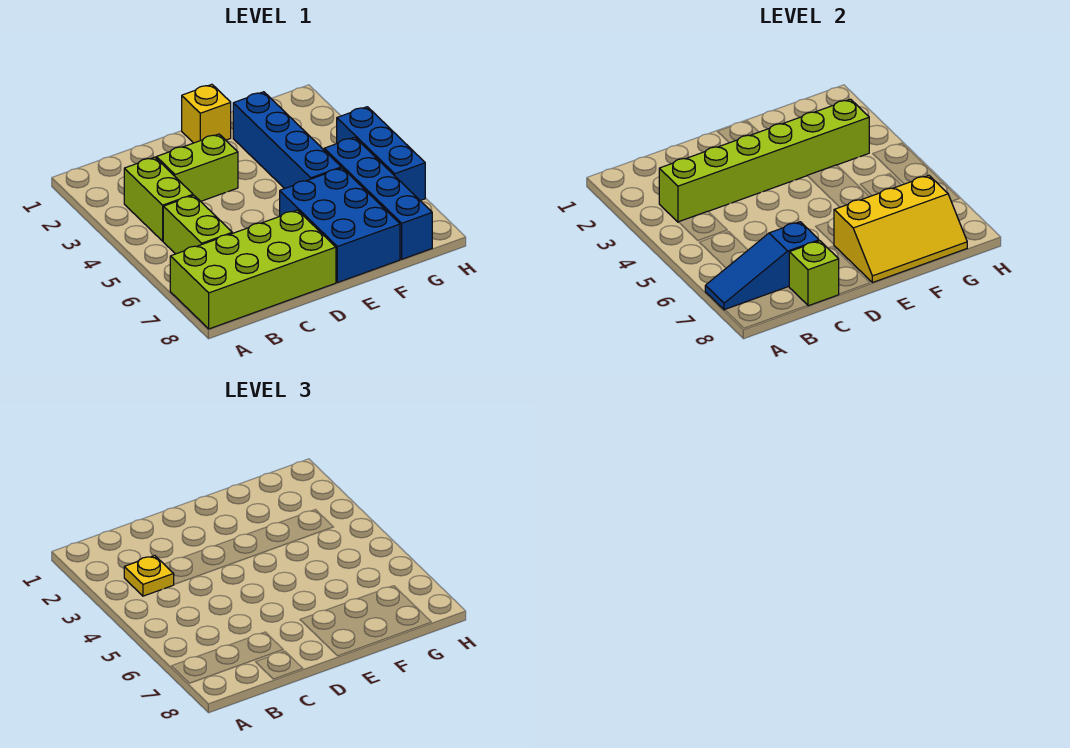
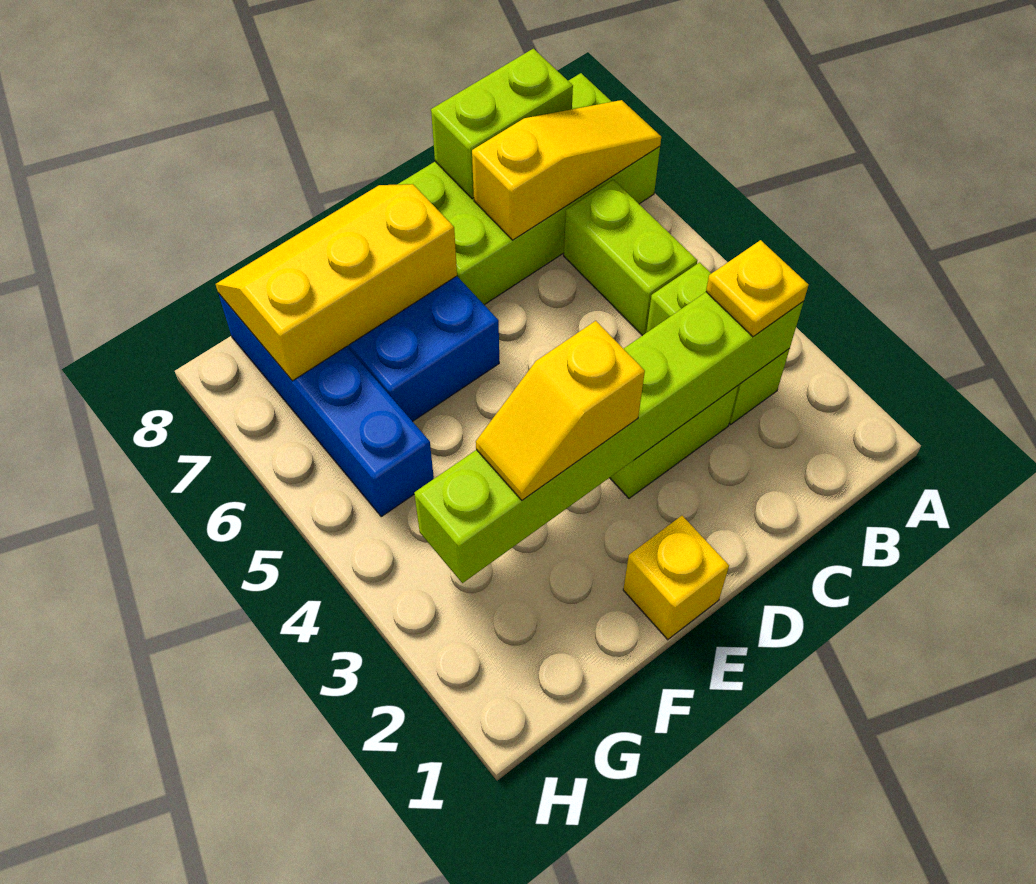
blue slope A7:C7 level 2 top C -> yellow slope A7:C7 level 2 top C
lime brick C8 level 2 -> lime brick B8:C8 level 2
none -> yellow slope E3:F3 level 3 top E
blue brick F2:F5 level 1 -> none
blue brick H4:H6 level 1 -> none

